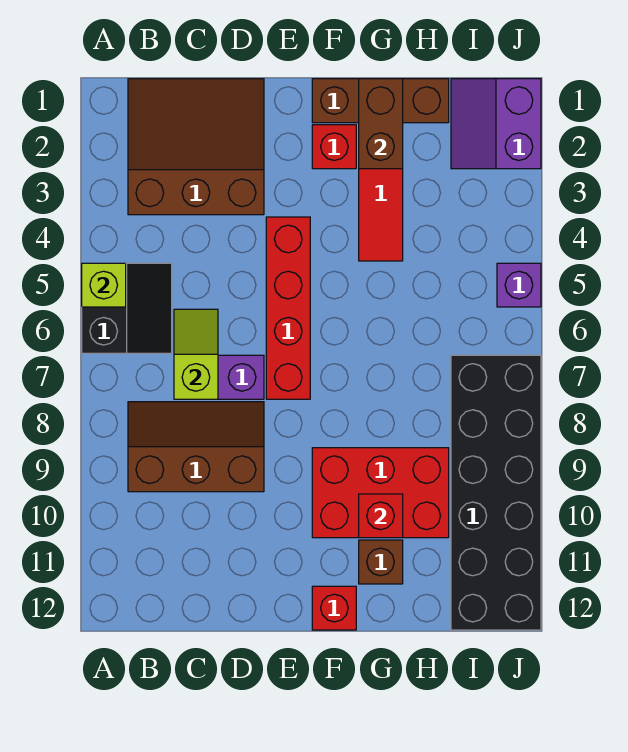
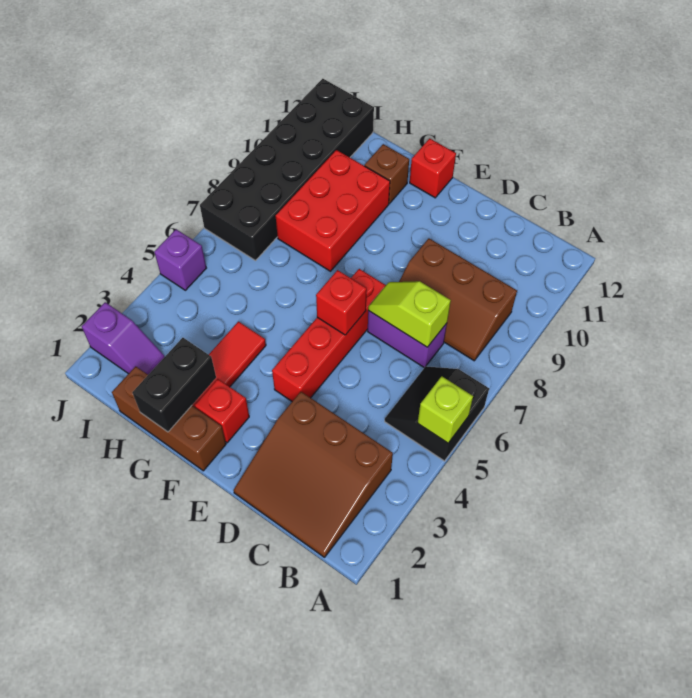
lime slope C6:C7 level 2 top 7 -> lime slope C7:D7 level 2 top C
red brick F9:H10 level 1 -> red brick G8:H10 level 1
brown brick G1:G2 level 2 -> black brick G1:G2 level 2
red brick G10 level 2 -> red brick E6 level 2
purple slope I1:J2 level 1 top J -> purple slope I2:J2 level 1 top J

